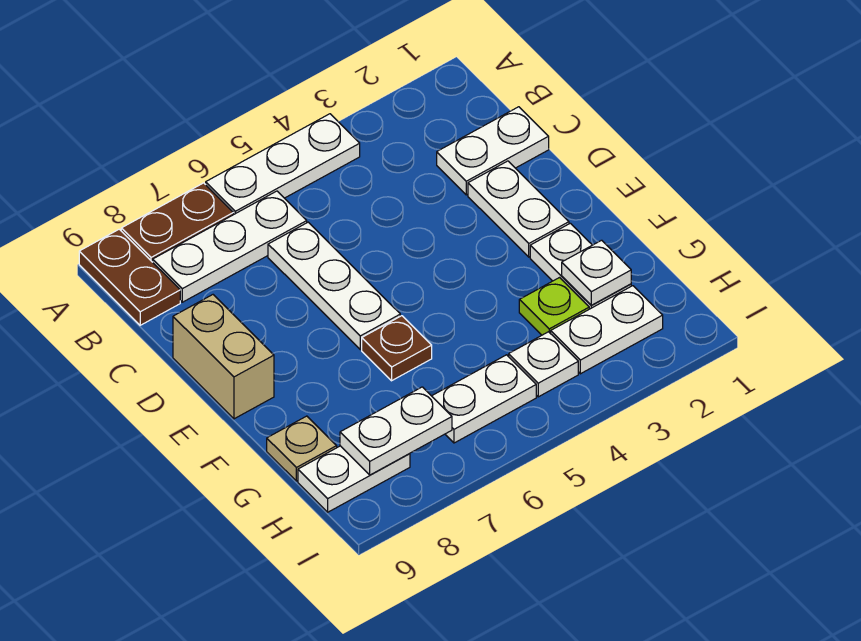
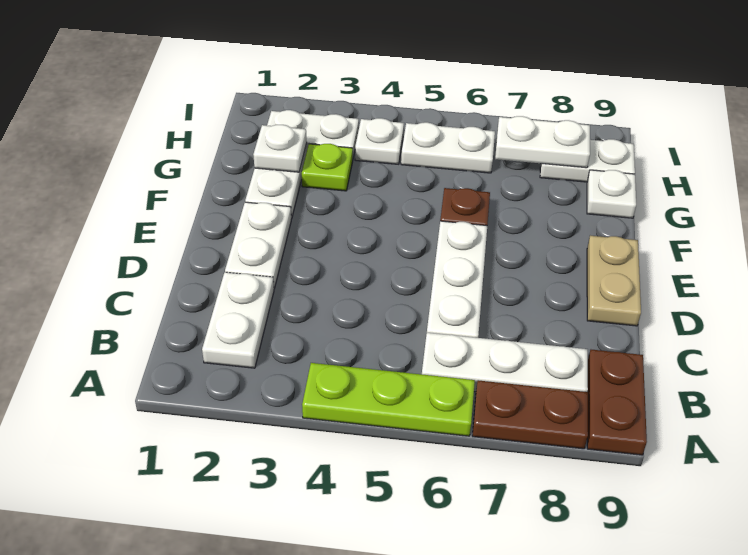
white plate A4:A6 level 1 -> lime plate A4:A6 level 1
white plate C1:C2 level 1 -> white plate B2:C2 level 1
tan brick D9:E9 level 1 -> tan plate D9:E9 level 1
tan plate G9 level 1 -> white plate G9 level 1

